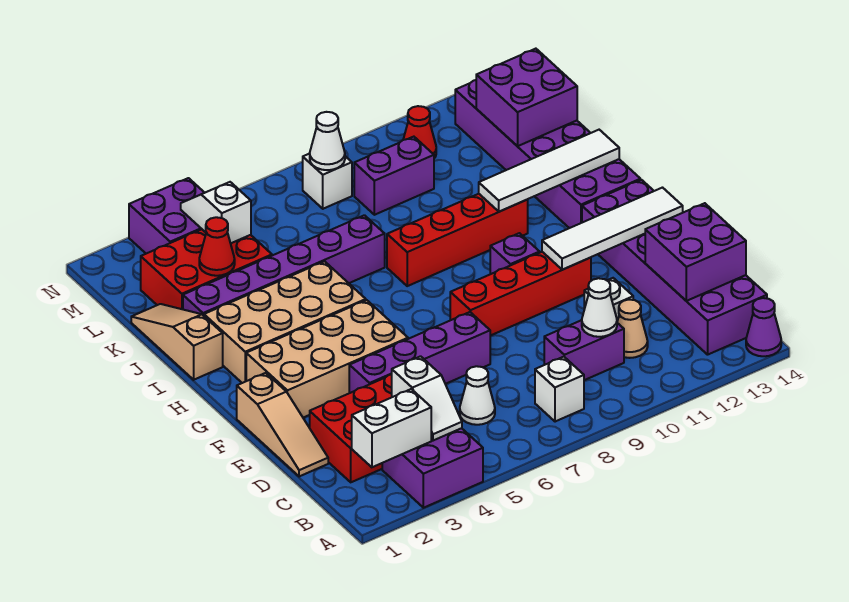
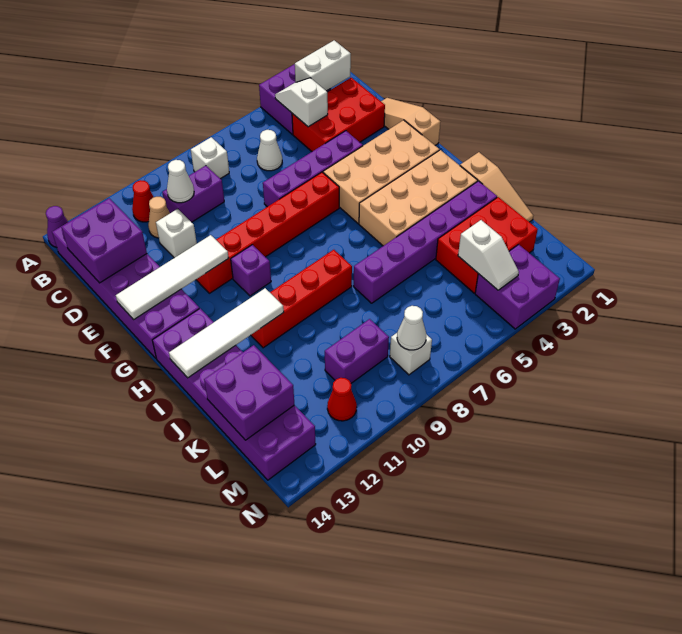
red brick F8:F11 level 1 -> red brick F6:F11 level 1
red cone K3 level 2 -> red cone B11 level 1

